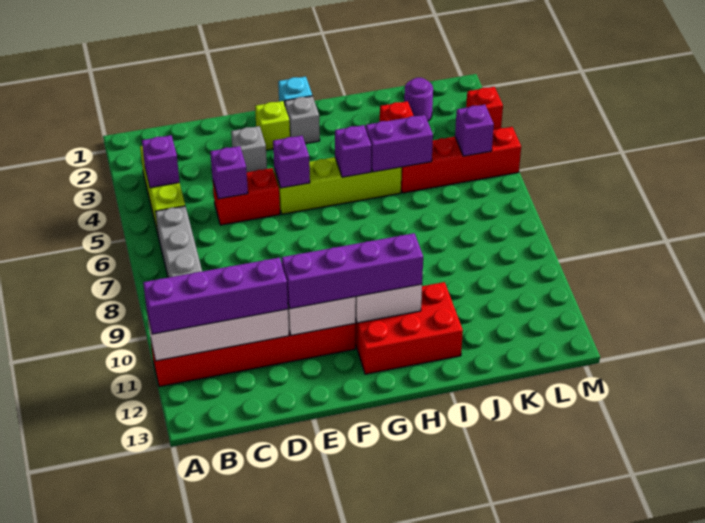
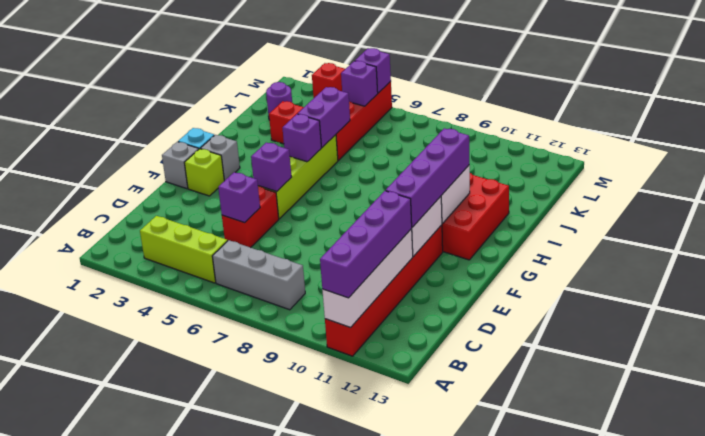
purple brick B4 level 2 -> purple brick M5 level 2
grey brick E3 level 1 -> grey brick F1 level 1

